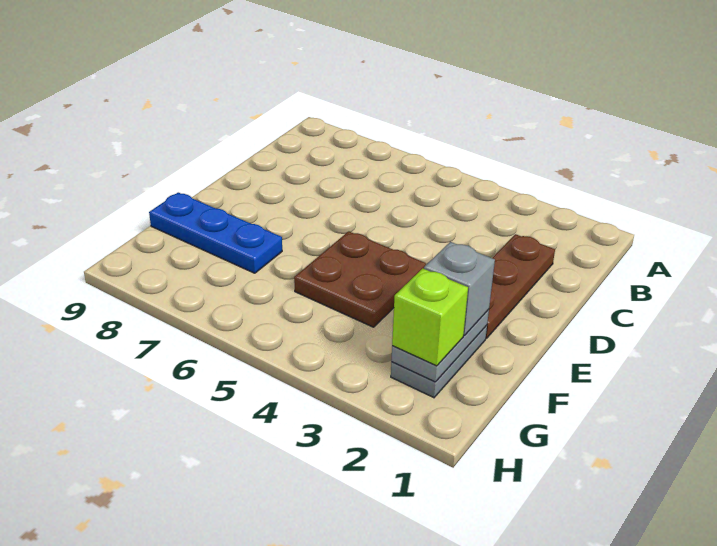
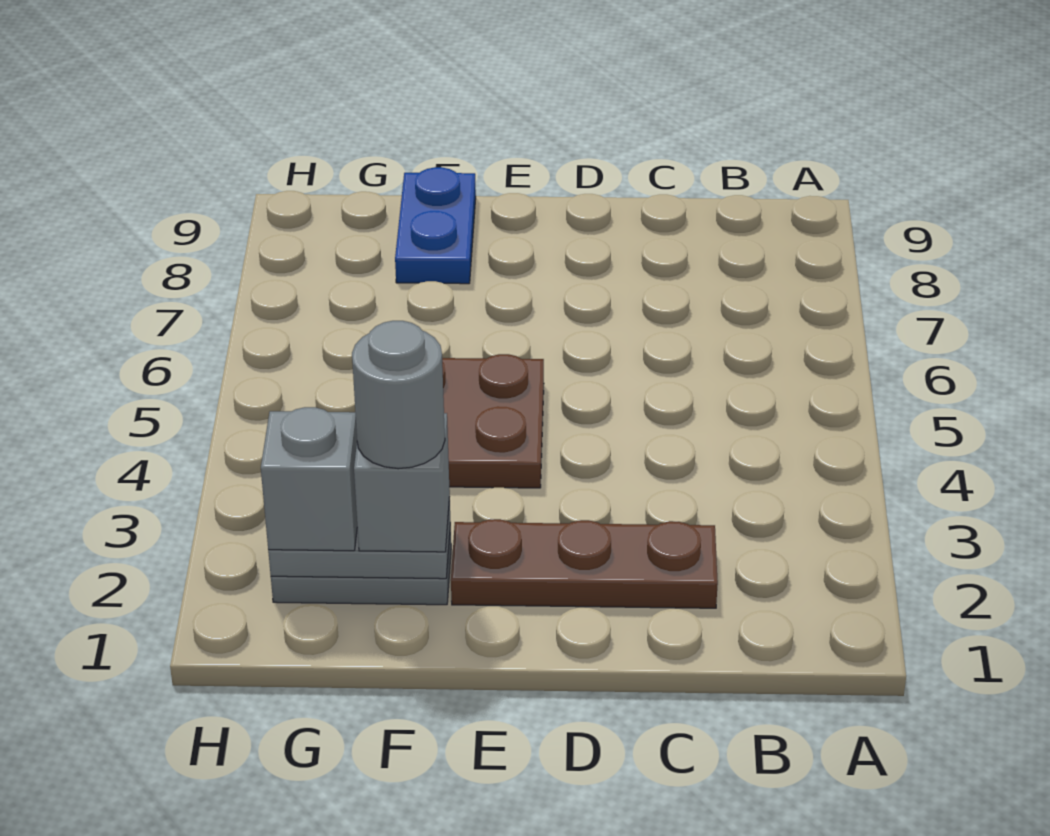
none -> grey round brick F2 level 4
blue plate F7:F9 level 1 -> blue plate F8:F9 level 1
lime brick G2 level 3 -> grey brick G2 level 3

